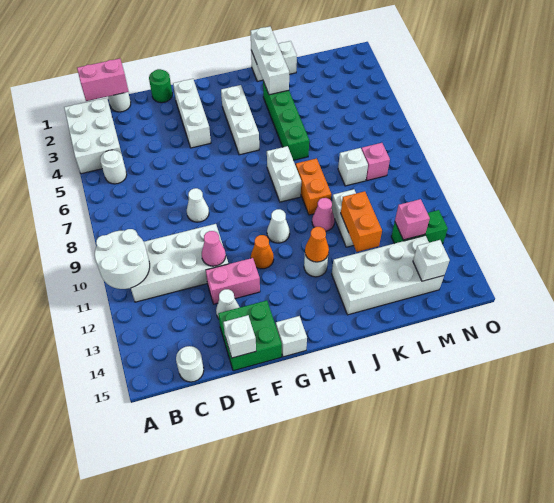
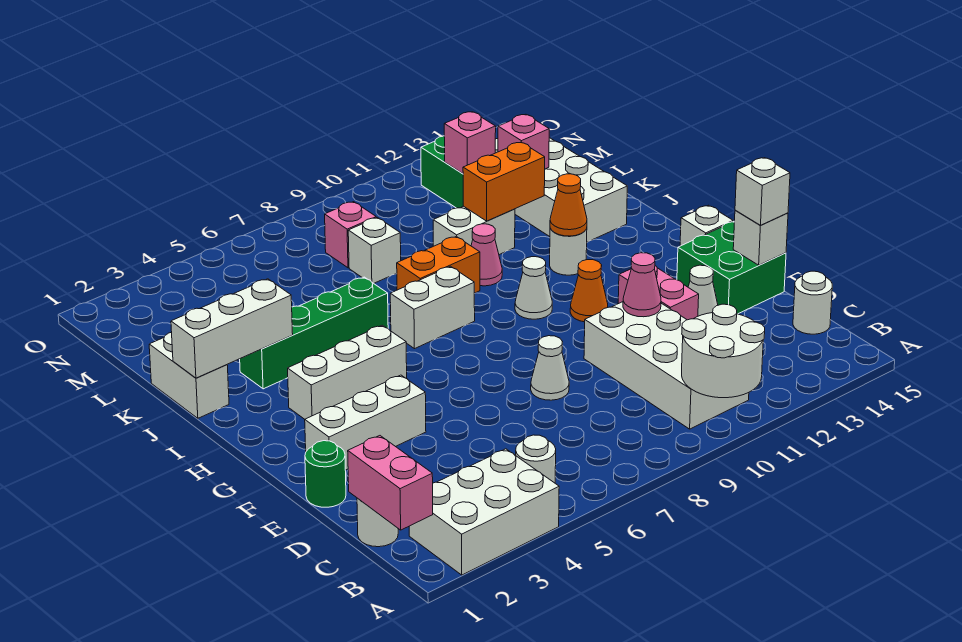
none -> pink brick L13 level 2
white brick M14 level 2 -> white brick E15 level 3

